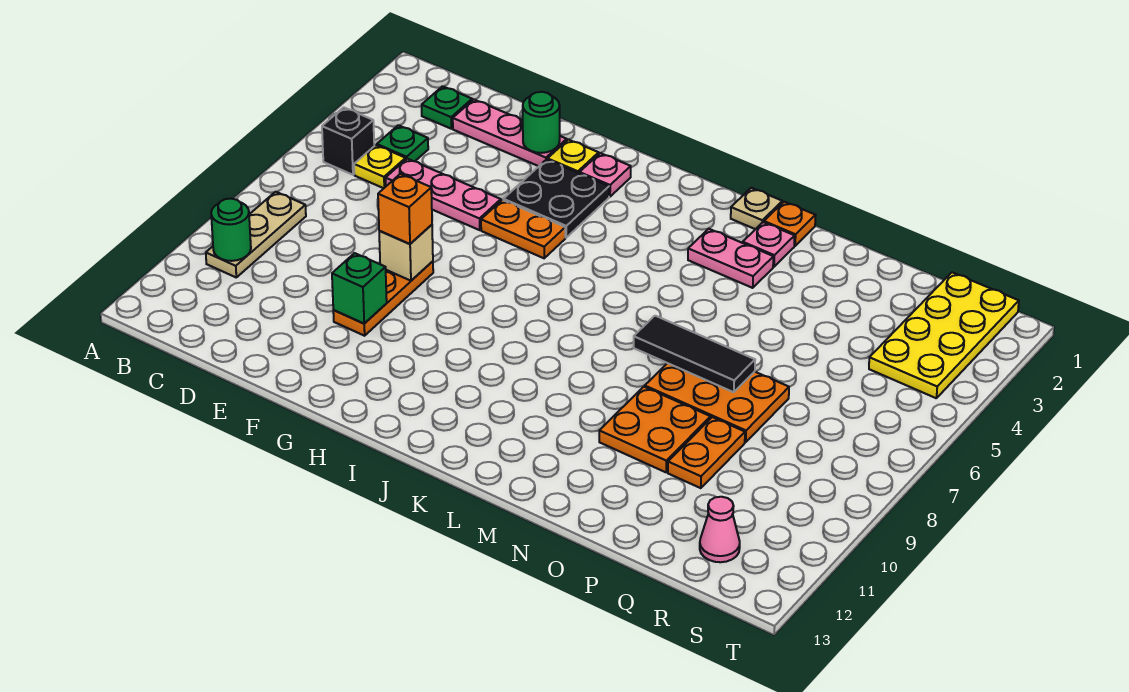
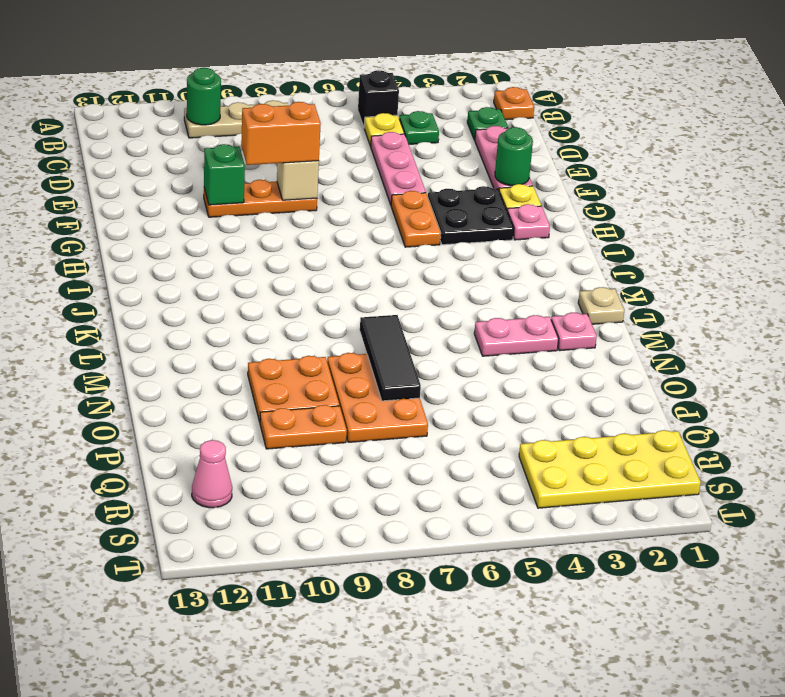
orange brick F8 level 3 -> orange brick F8:F9 level 3
pink plate L3:M3 level 1 -> pink plate M3:M4 level 1
orange plate M1 level 1 -> orange plate B1 level 1

